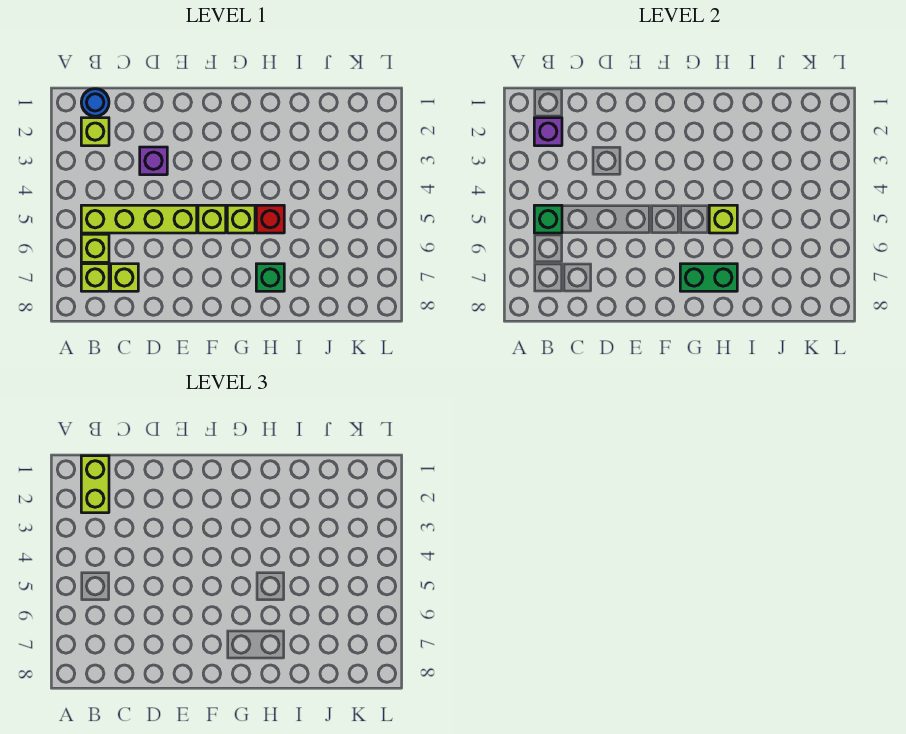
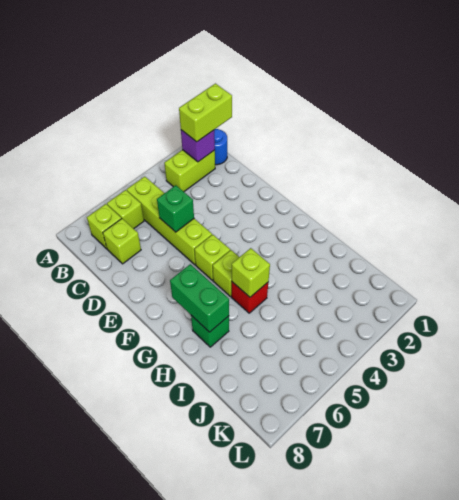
lime brick B2 level 1 -> lime brick B2:B3 level 1
green brick B5 level 2 -> green brick D5 level 2
purple brick D3 level 1 -> none

